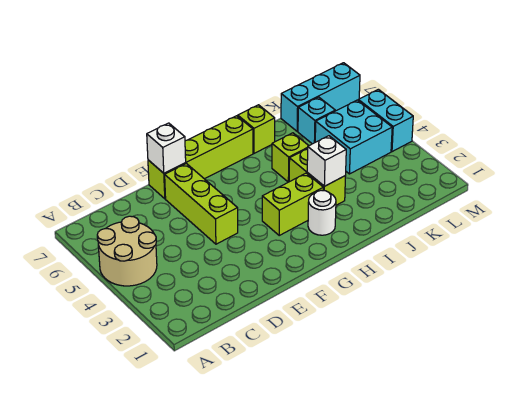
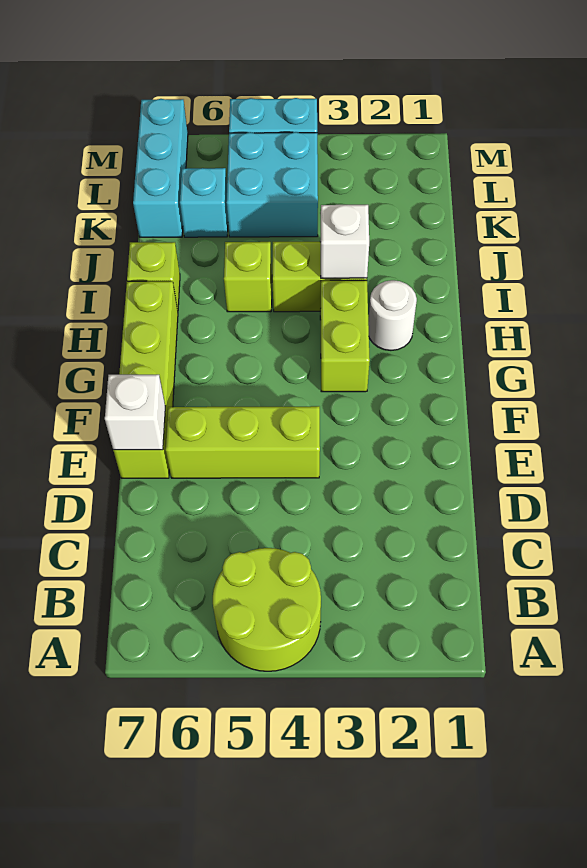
tan round brick A4:B5 level 1 -> lime round brick A4:B5 level 1

